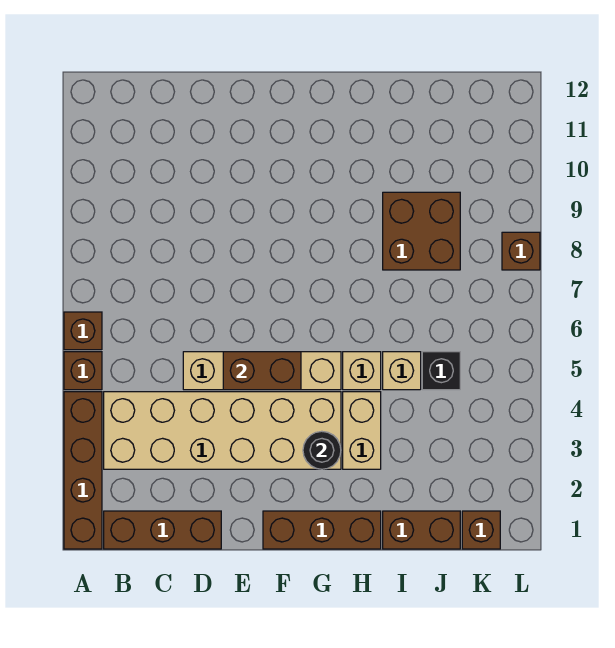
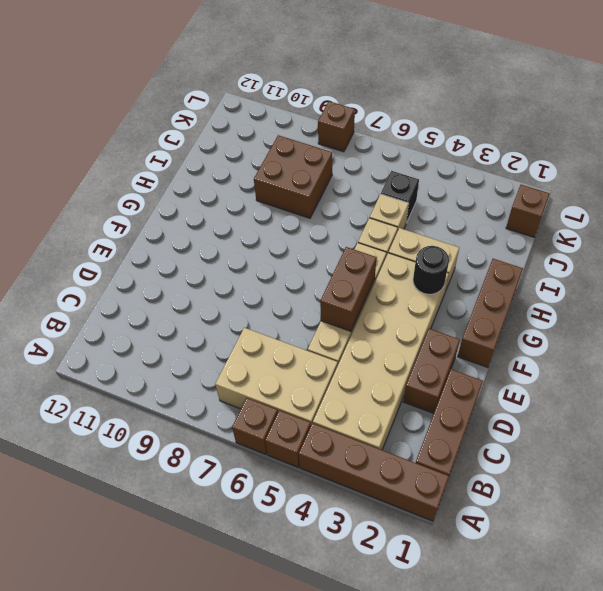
none -> tan brick B5:C7 level 1
brown brick I1:J1 level 1 -> brown brick D2:E2 level 1

